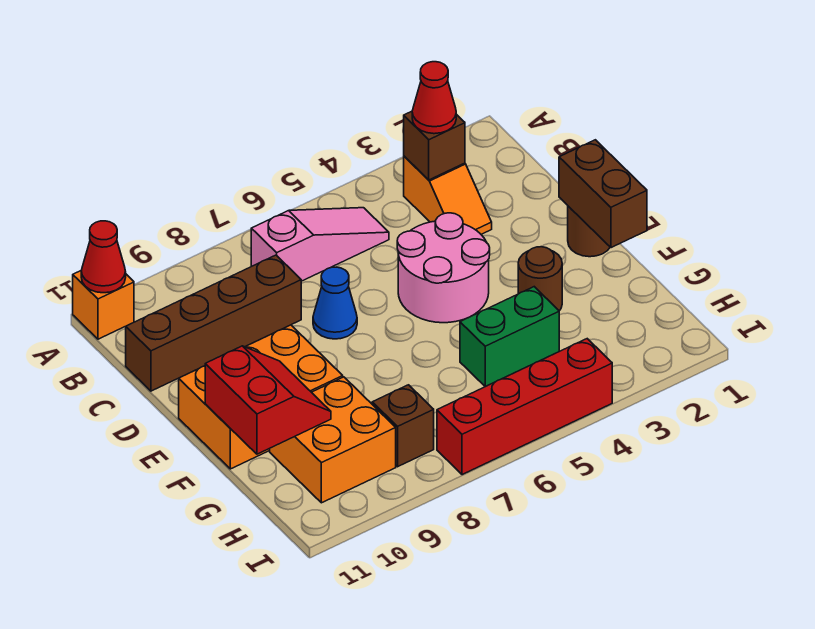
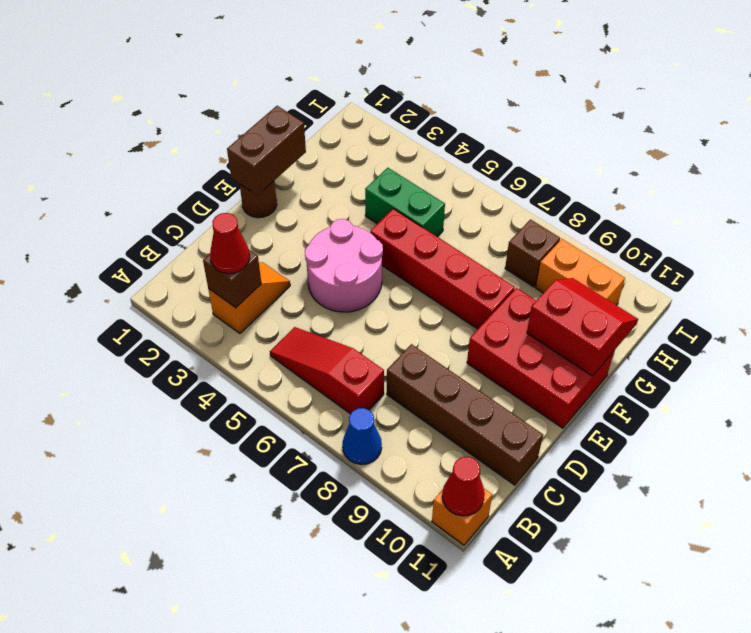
pink slope B5:B7 level 1 top 7 -> red slope B5:B7 level 1 top 7
blue cone D7 level 1 -> blue cone A8 level 1
orange brick E9:F11 level 1 -> red brick E9:F11 level 1
brown round brick F3 level 1 -> none
red slope F10:G11 level 2 top 11 -> red slope F10:G11 level 2 top F
orange brick G9:H10 level 1 -> orange brick H9:H10 level 1
red brick I4:I7 level 1 -> red brick F5:F8 level 1

